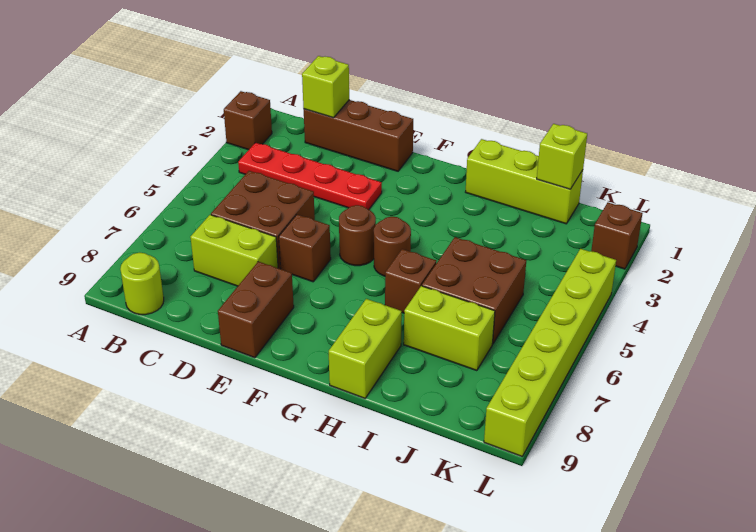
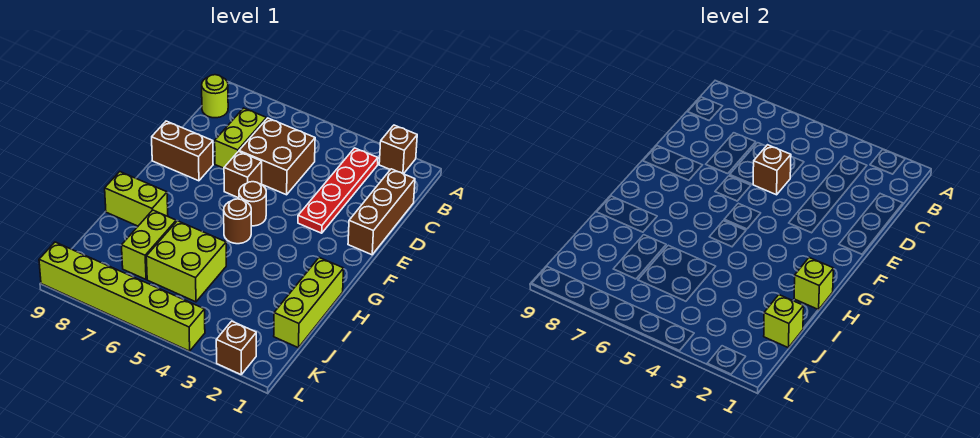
lime brick C1 level 2 -> lime brick H1 level 2
brown brick H6 level 1 -> brown brick D5 level 2
brown brick I5:J6 level 1 -> lime brick I5:J6 level 1

